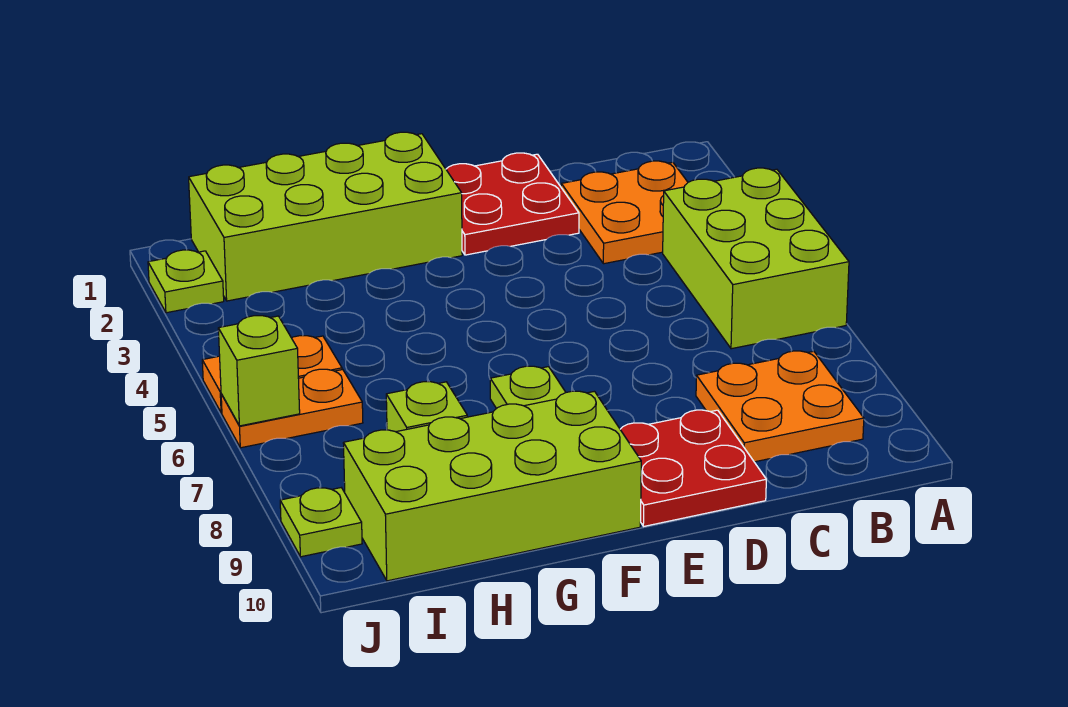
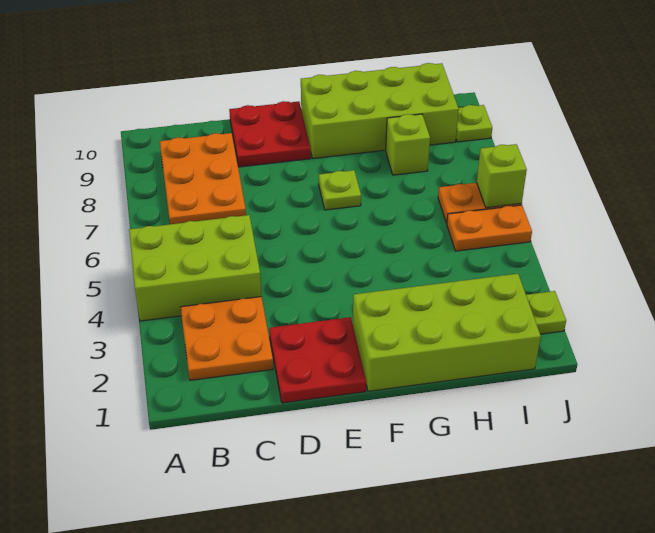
lime brick A4:B6 level 1 -> lime brick A4:C5 level 1
orange plate B8:C9 level 1 -> orange plate B7:C9 level 1

